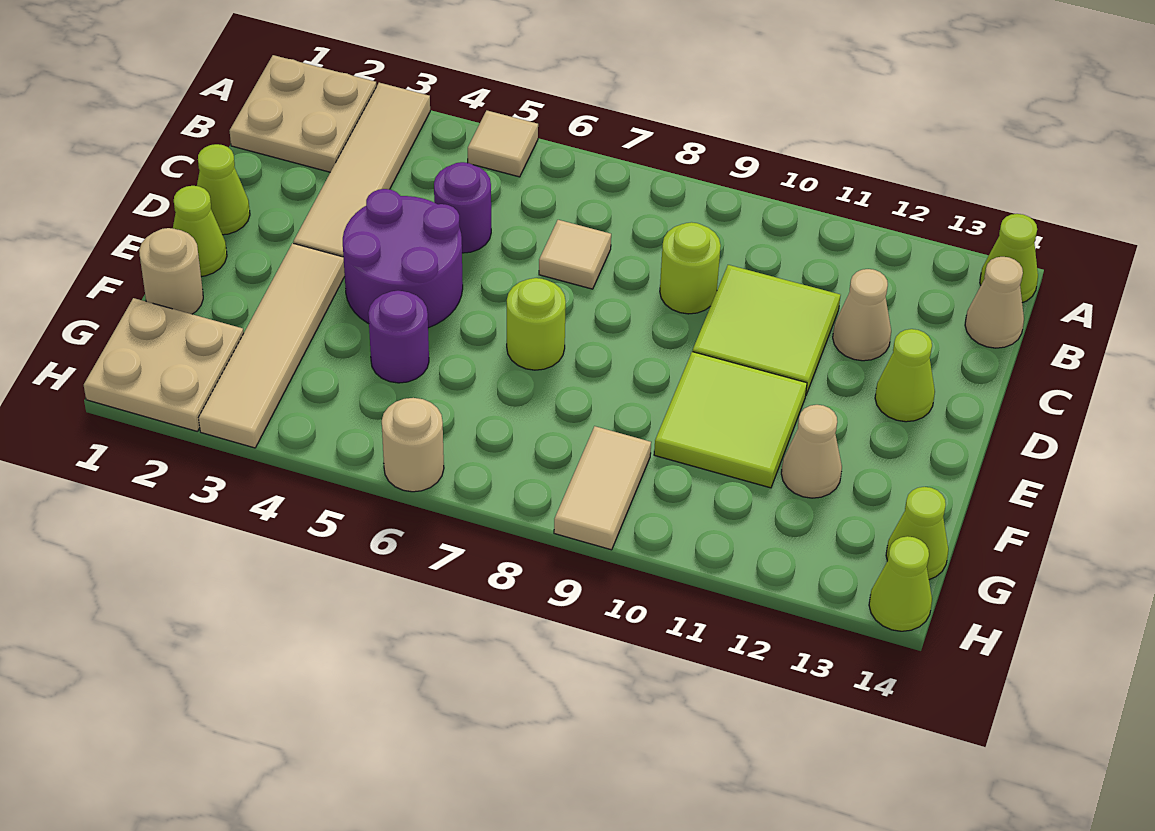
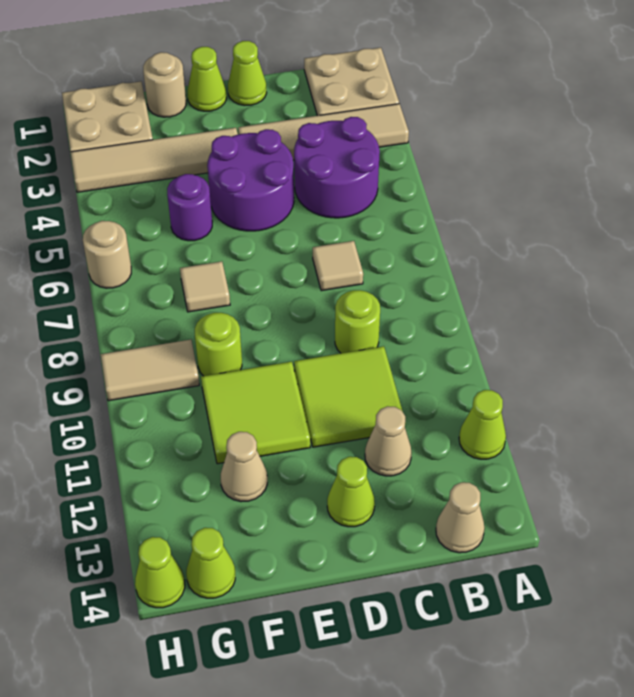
tan tile A5 level 1 -> tan tile F7 level 1
lime cone A14 level 1 -> lime cone A12 level 1
purple round brick C5 level 1 -> purple round brick B4:C5 level 1
lime round brick E7 level 1 -> lime round brick F9 level 1

